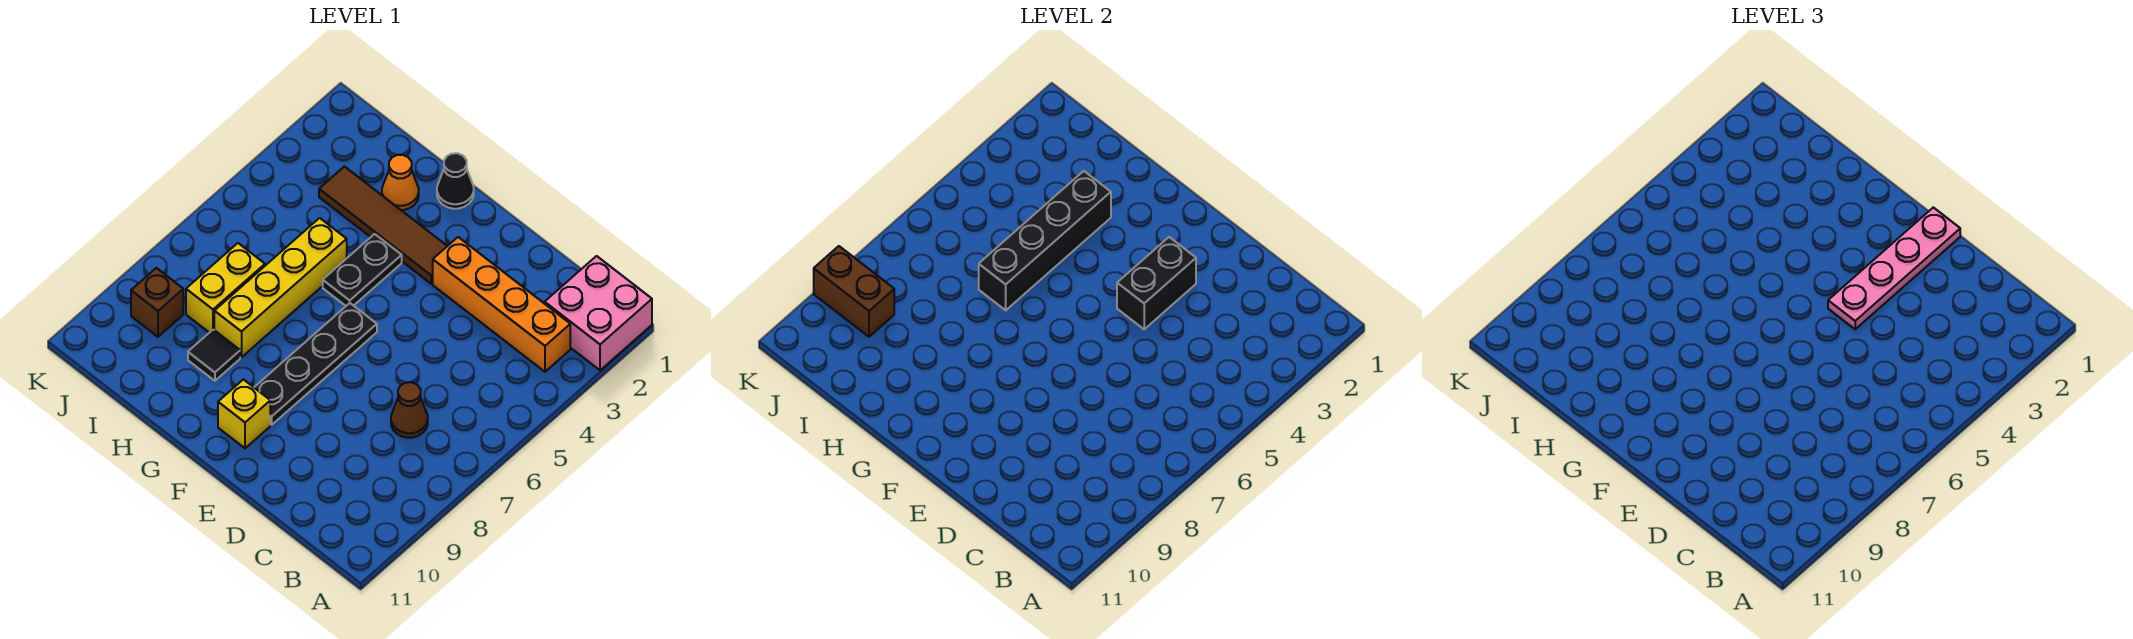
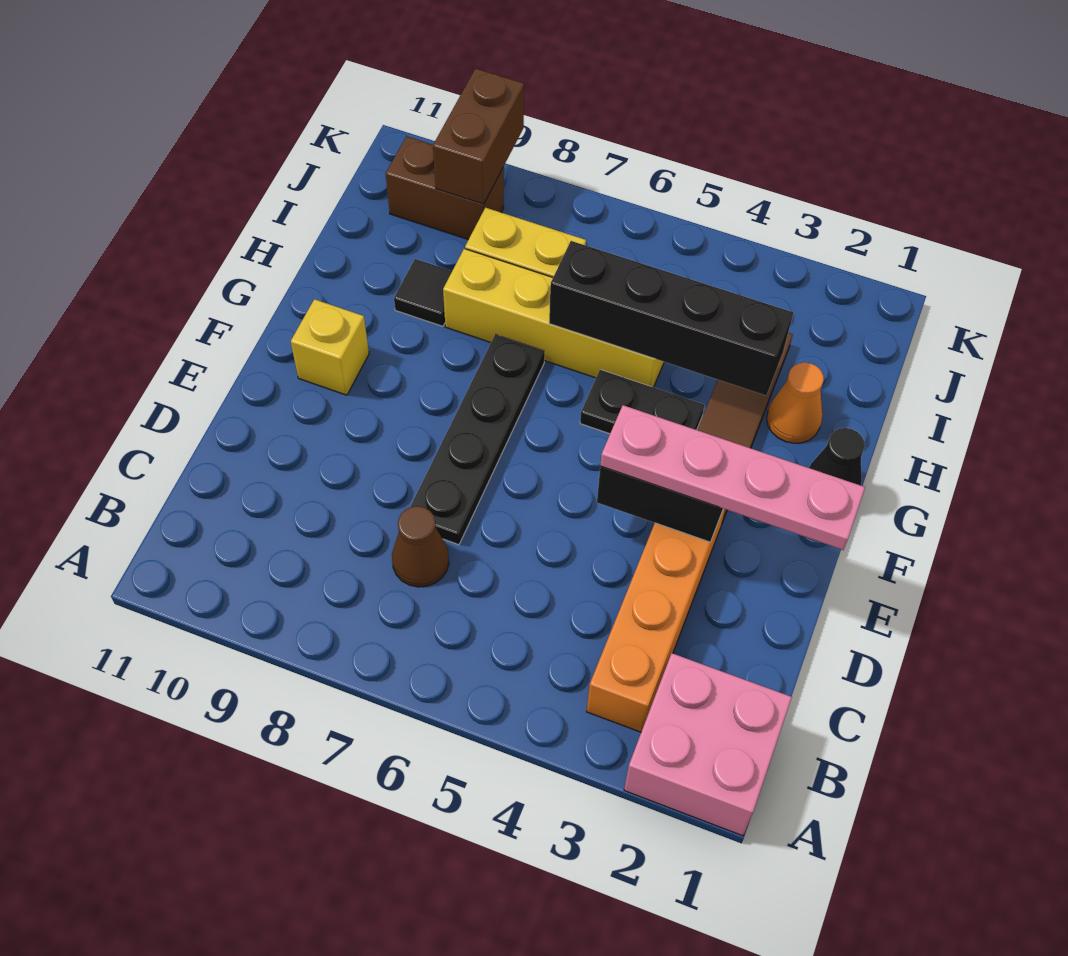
black plate F6:F9 level 1 -> black plate D7:G7 level 1
brown brick J9 level 1 -> brown brick J9:J10 level 1

